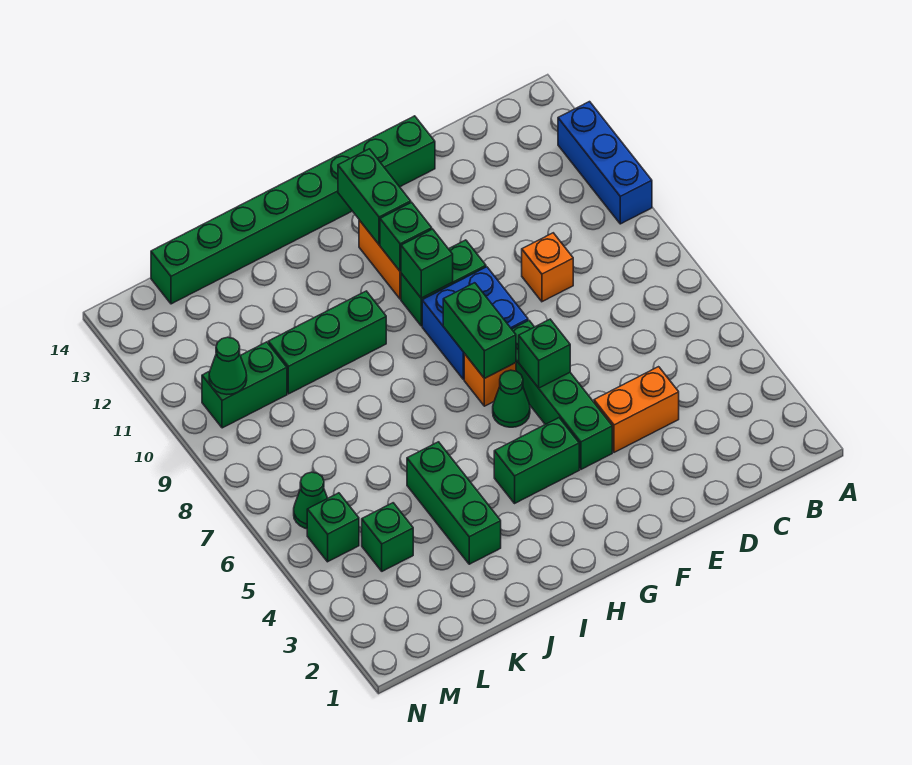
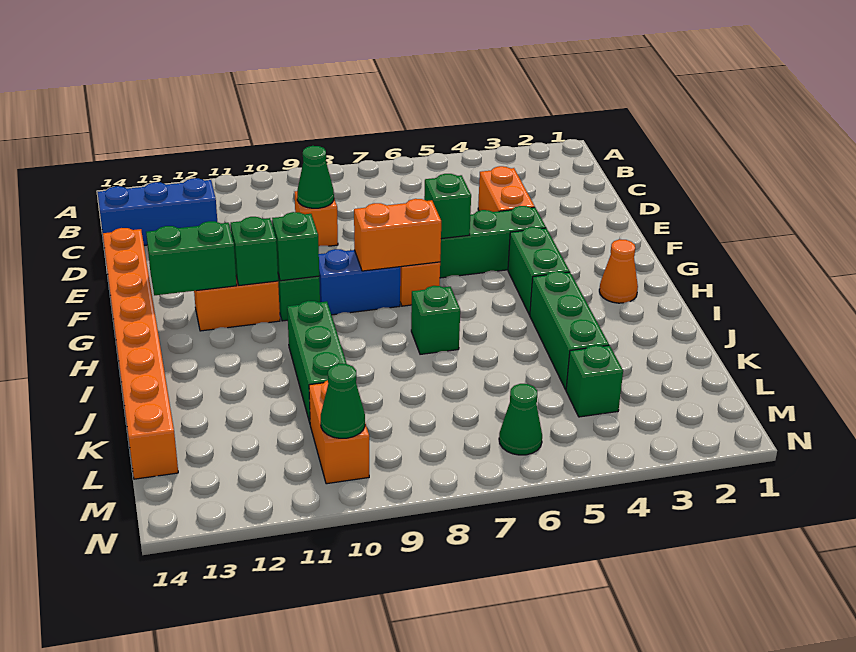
blue brick A10:A12 level 1 -> blue brick C12:C14 level 1
green brick E14:L14 level 1 -> orange brick E14:L14 level 1
blue brick F8:G9 level 1 -> blue brick G8:G9 level 1
green cone G6 level 1 -> green cone D9 level 2
green brick G7:G8 level 2 -> orange brick G7:G8 level 2
none -> orange cone H2 level 1
green brick J3:J5 level 1 -> green brick I4:K4 level 1
green brick L10:M10 level 1 -> orange brick L10:M10 level 1
green brick M5 level 1 -> green brick I7 level 1

